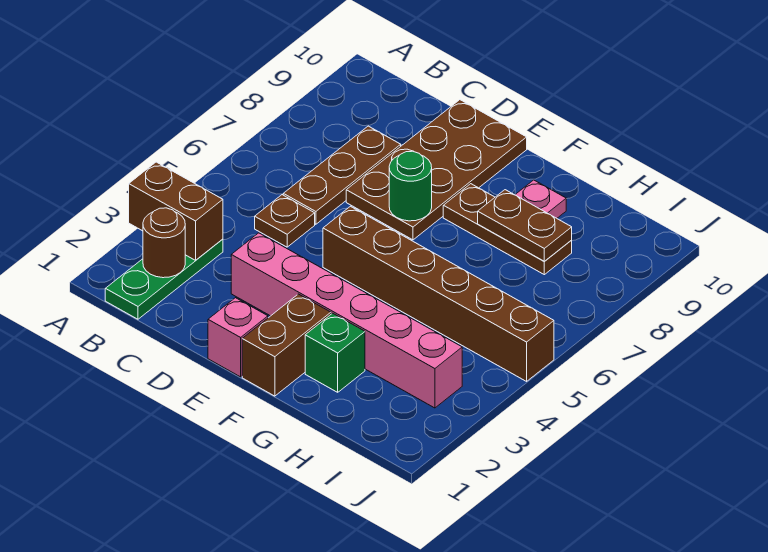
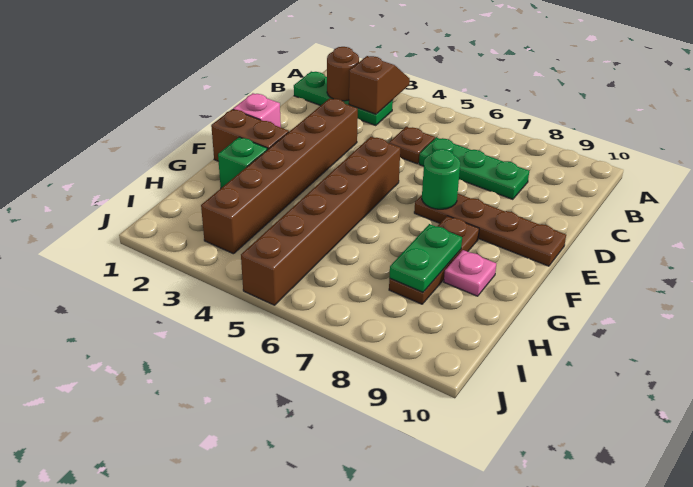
brown brick A3:B3 level 2 -> brown slope A3:B3 level 2 top B
brown plate C6:C8 level 1 -> green plate C6:C8 level 1
pink brick D3:I3 level 1 -> brown brick D3:I3 level 1
brown plate D7:E10 level 1 -> brown plate E7:E10 level 1
brown plate G8:H8 level 2 -> green plate G8:H8 level 2

